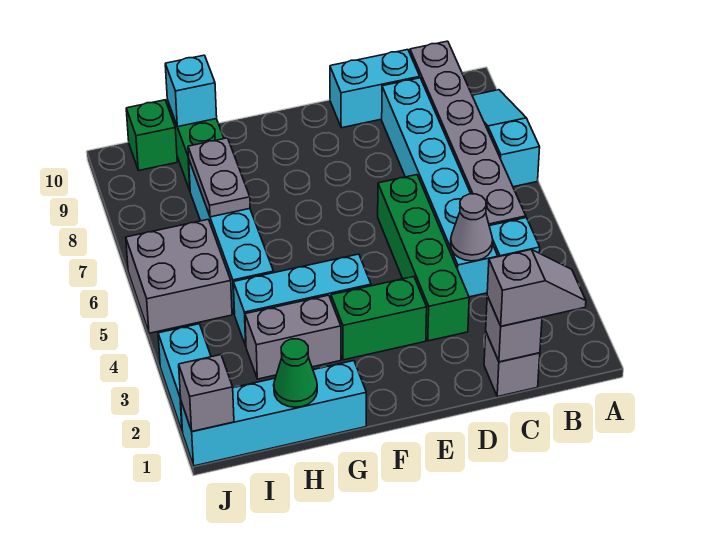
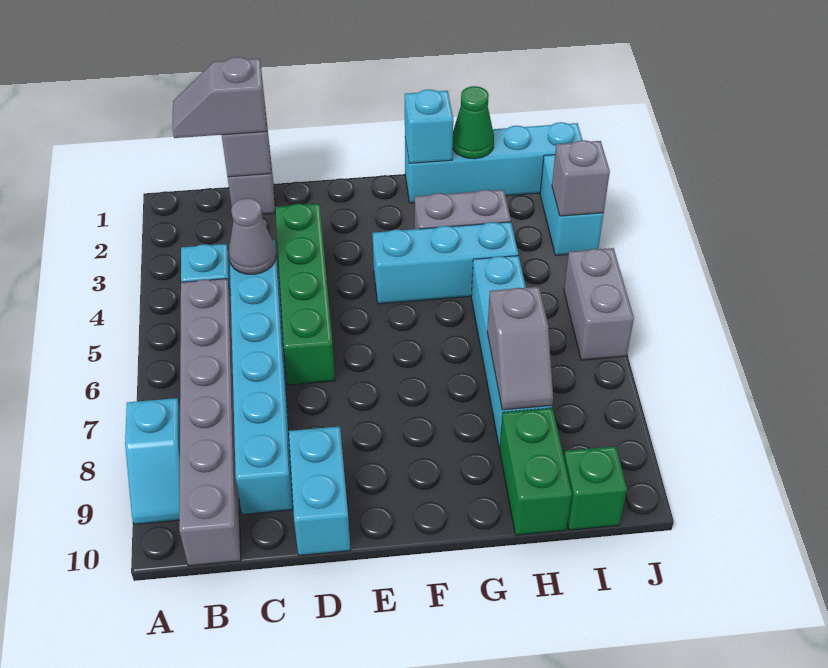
cyan slope A7:A9 level 1 top 7 -> cyan slope A8:A9 level 1 top 8
cyan brick C10:D10 level 1 -> cyan brick D9:D10 level 1
green brick E3:F3 level 1 -> none
grey plate H7:H8 level 2 -> grey slope H7:H8 level 2 top 7
cyan brick H10 level 2 -> cyan brick G1 level 2
grey brick I5:J6 level 1 -> grey brick J5:J6 level 1
grey brick J1 level 2 -> grey brick J3 level 2

